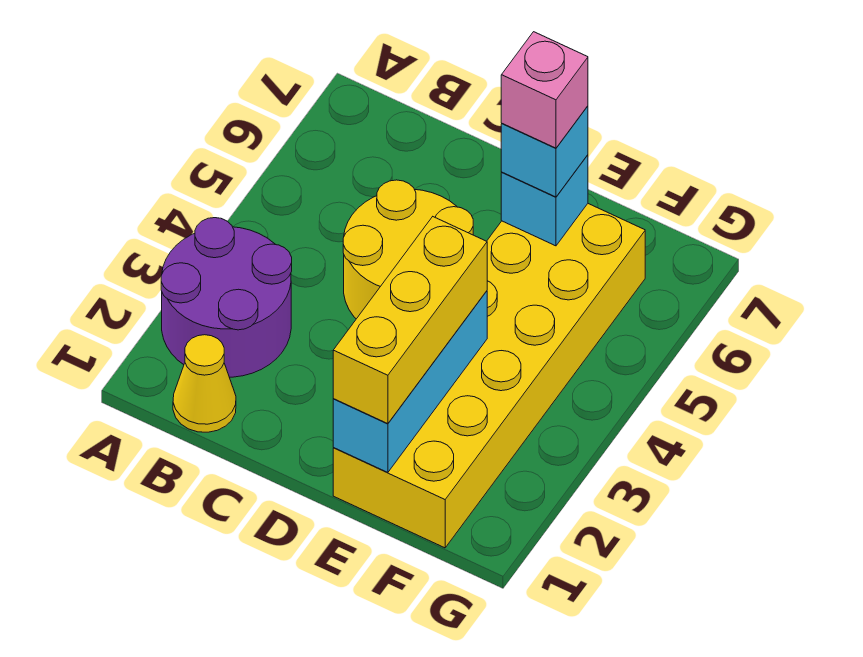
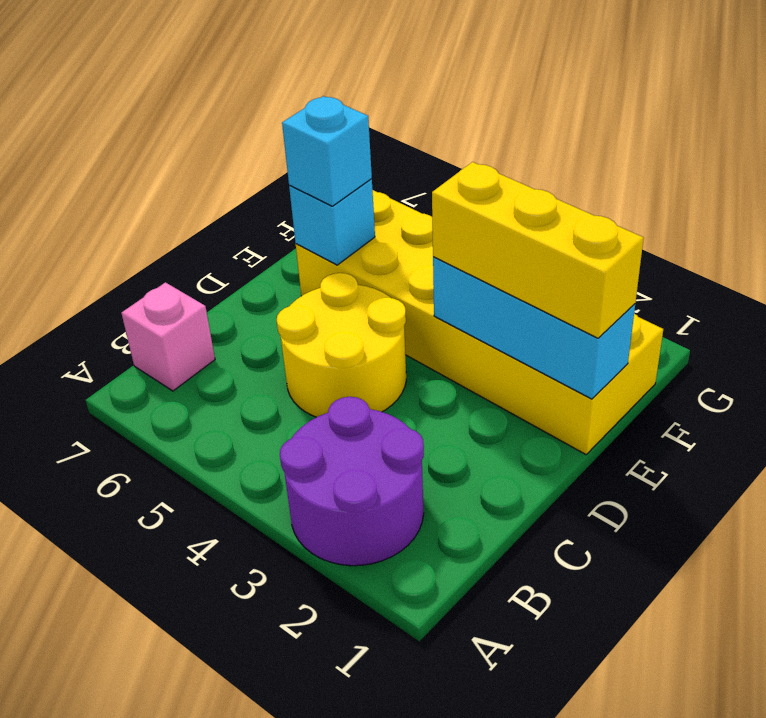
yellow cone B1 level 1 -> none
pink brick E6 level 4 -> pink brick B7 level 1

